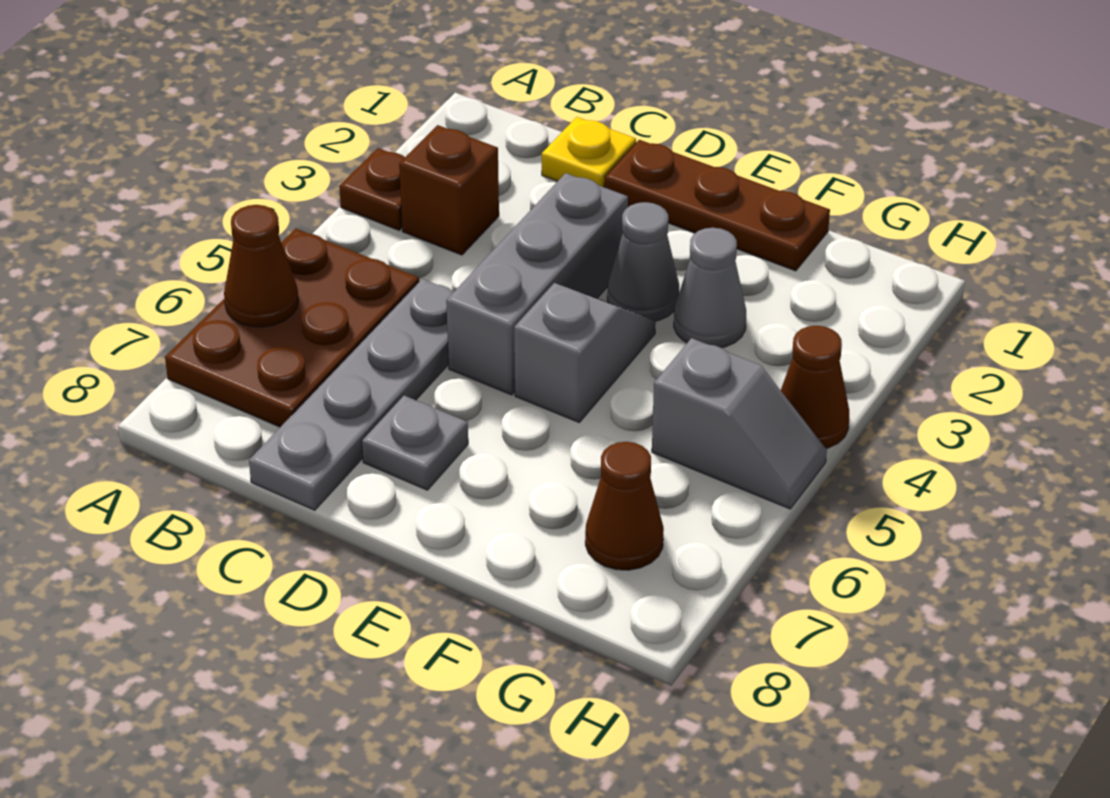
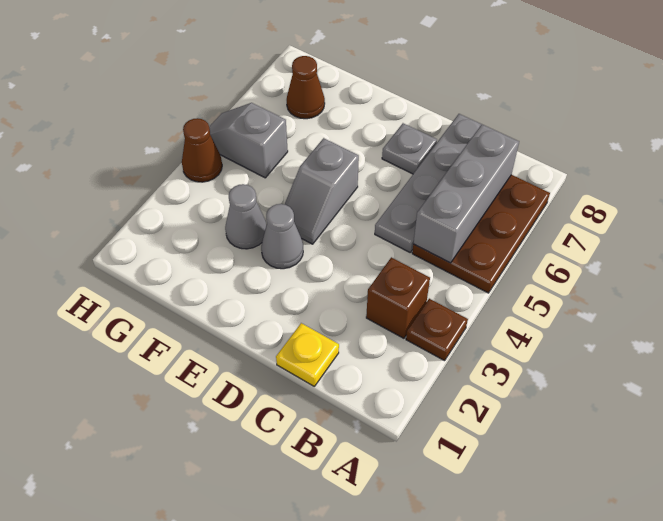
brown cone A6 level 2 -> none
brown plate D1:F1 level 1 -> none
grey brick D3:D5 level 1 -> grey brick B5:B7 level 2

